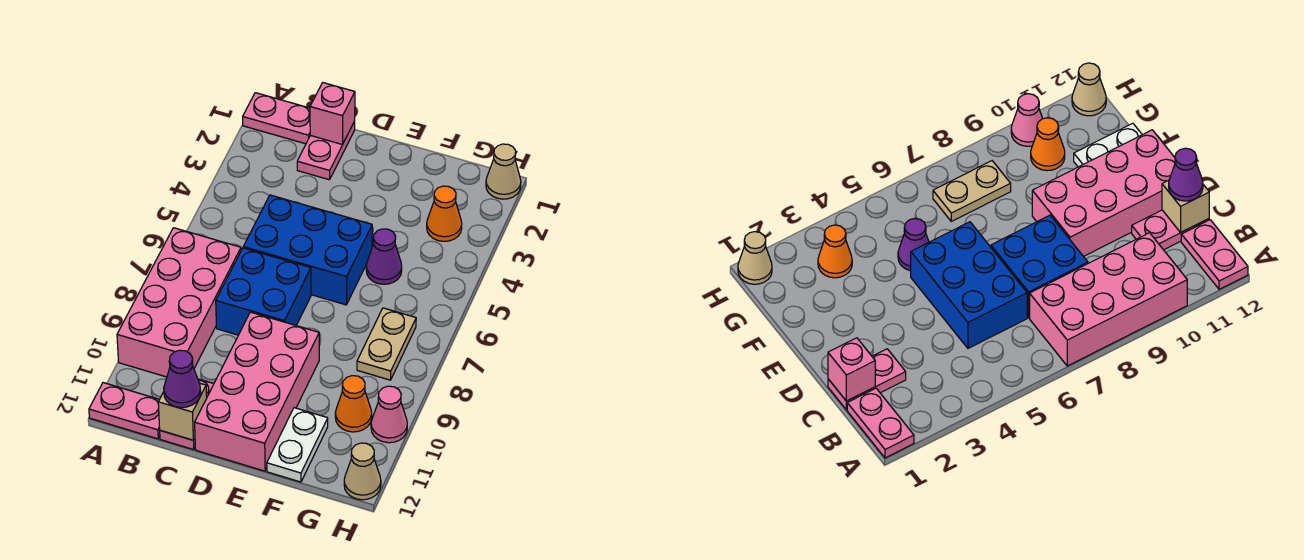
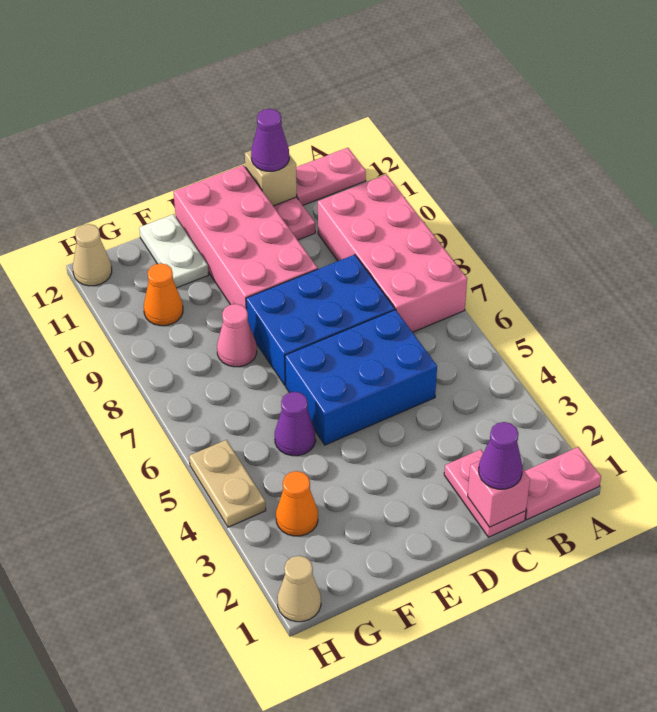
none -> purple cone C1 level 3
blue brick C7:D8 level 1 -> blue brick C7:E8 level 1
tan plate G7:G8 level 1 -> tan plate H4:H5 level 1
pink cone H10 level 1 -> pink cone F8 level 1

